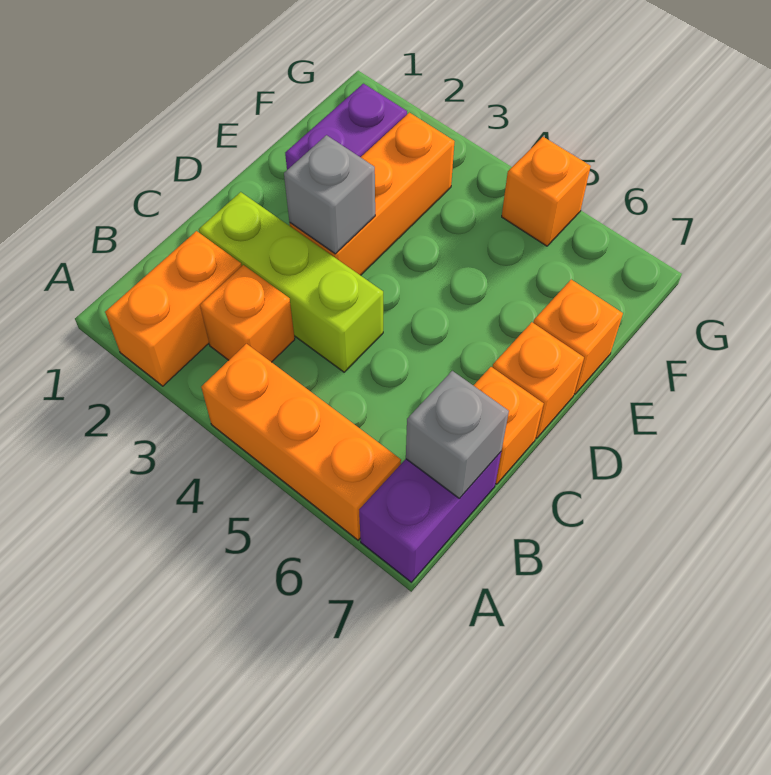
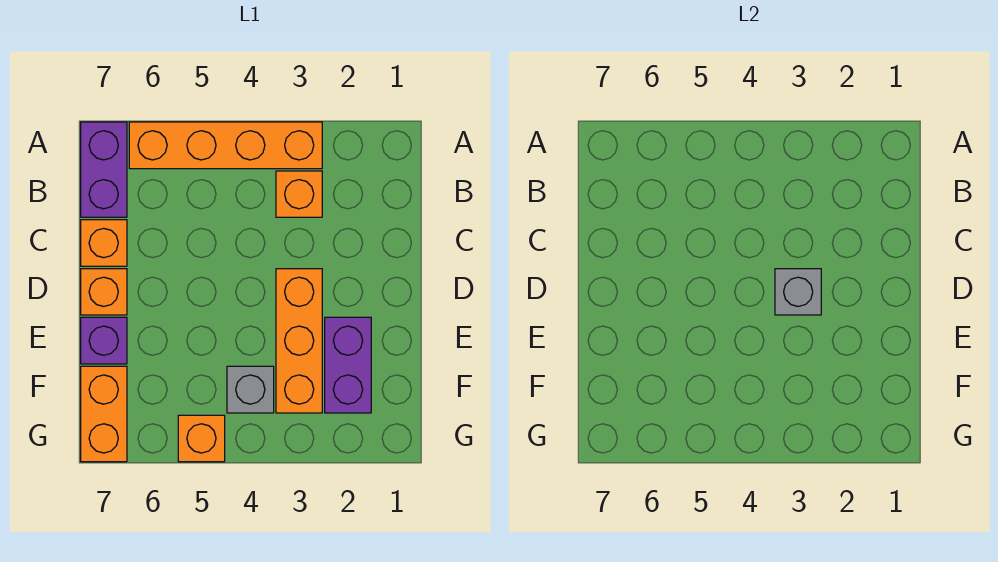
orange brick A2:B2 level 1 -> orange brick F7:G7 level 1
orange brick A4:A6 level 1 -> orange brick A3:A6 level 1
grey brick B7 level 2 -> grey brick F4 level 1
lime brick C2:C4 level 1 -> none
orange brick E7 level 1 -> purple brick E7 level 1

